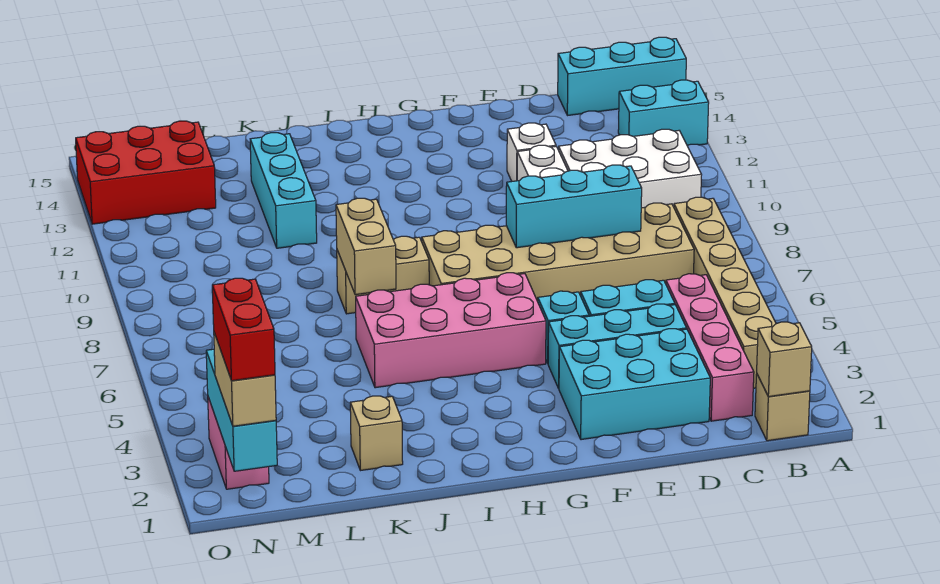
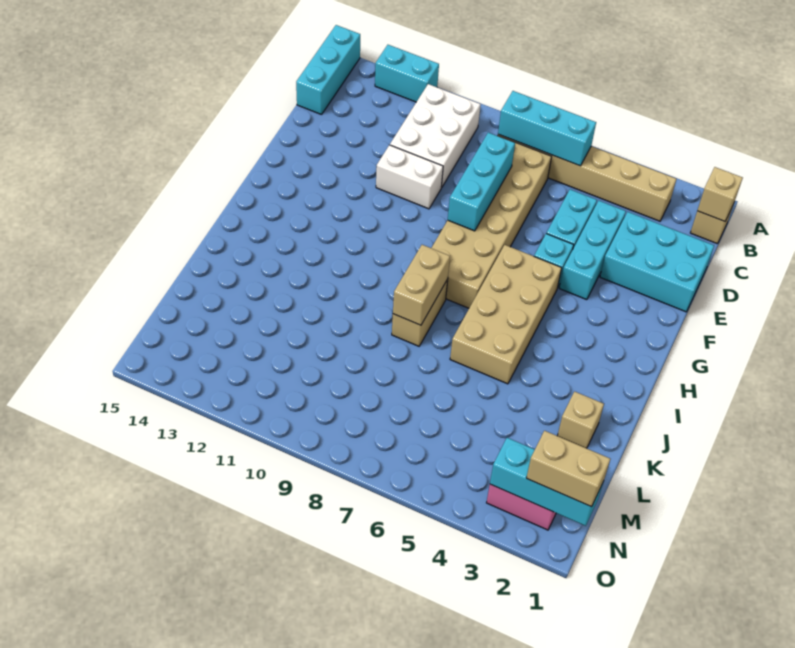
cyan brick A13:B13 level 1 -> cyan brick A12:A13 level 1
pink brick C2:C5 level 1 -> none
cyan brick D2:F3 level 1 -> cyan brick D1:E3 level 1
white brick E12 level 1 -> none
pink brick G5:J6 level 1 -> tan brick G5:J6 level 1
tan brick J7:J8 level 2 -> tan brick I8:J8 level 2
cyan brick K11:K13 level 1 -> cyan brick B6:B8 level 2
red brick M13:O14 level 1 -> none
red brick N1:N2 level 4 -> none

